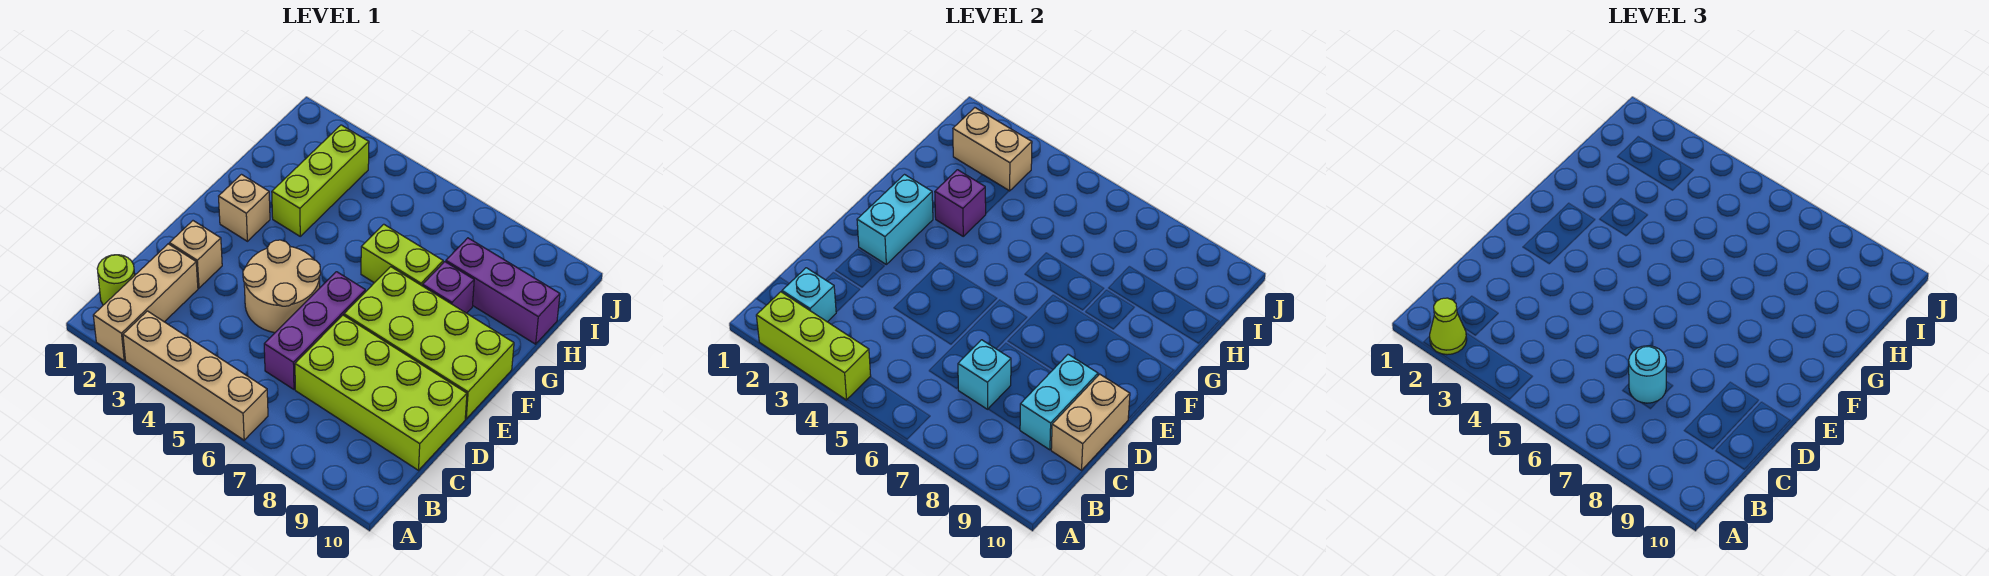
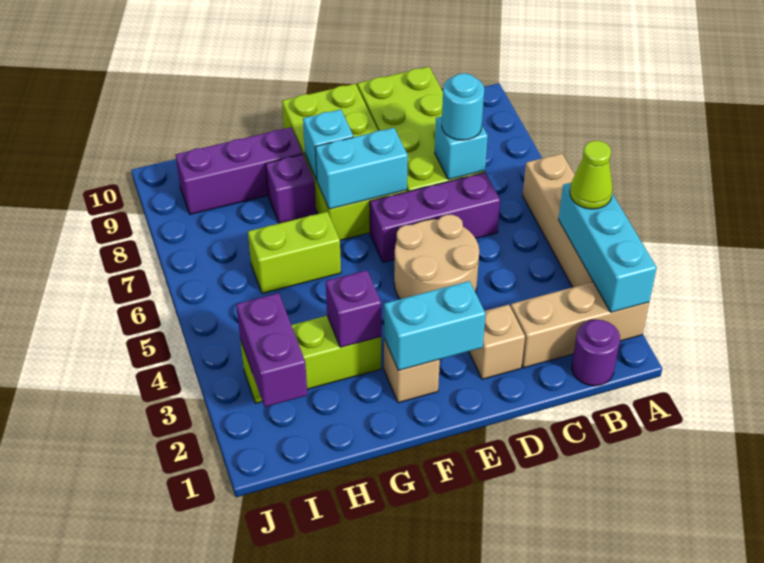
lime brick A2:A4 level 2 -> cyan brick A2:A4 level 2
lime cone A2 level 3 -> lime cone A4 level 3
lime round brick B1 level 1 -> purple round brick B1 level 1
cyan brick B2 level 2 -> cyan brick F8 level 2
cyan brick C9:D9 level 2 -> cyan brick E7:F7 level 2
tan brick C10:D10 level 2 -> none
lime brick G6:G7 level 1 -> lime brick G6:H6 level 1
purple brick H8:H10 level 1 -> purple brick G9:I9 level 1
tan brick I2:I3 level 2 -> purple brick I2:I3 level 2

